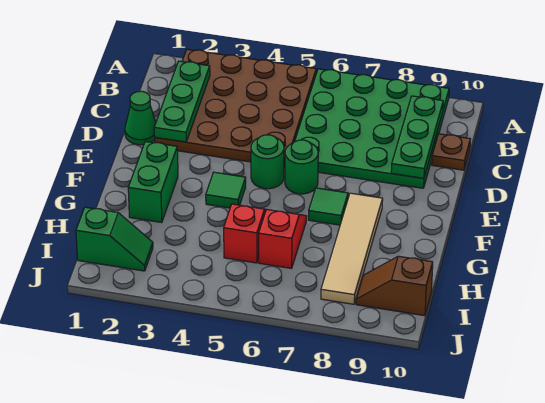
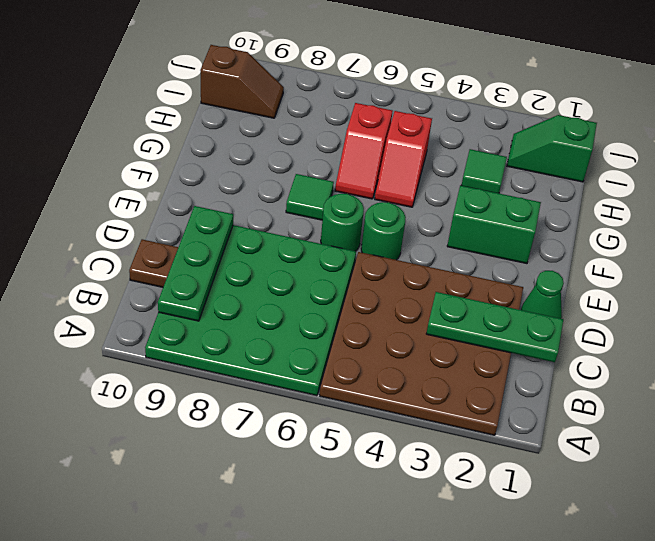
green plate B2:D2 level 2 -> green plate C1:C3 level 2
green brick F2:G2 level 1 -> green brick F2:F3 level 1
green tile F4 level 1 -> green tile H3 level 1
tan tile F8:I8 level 1 -> none

